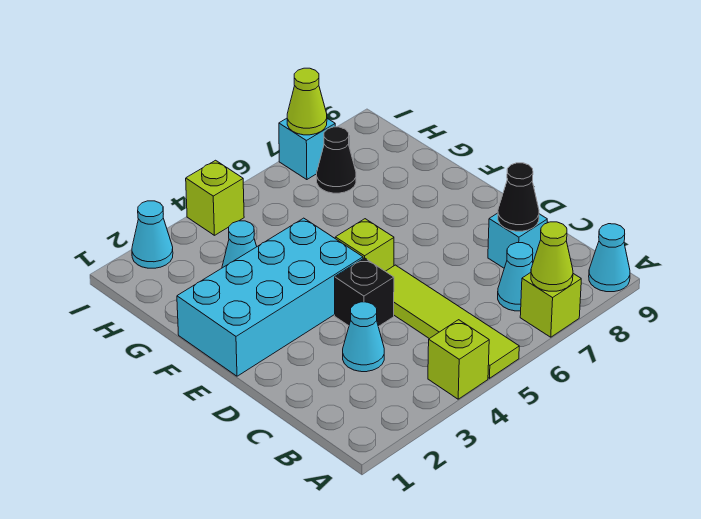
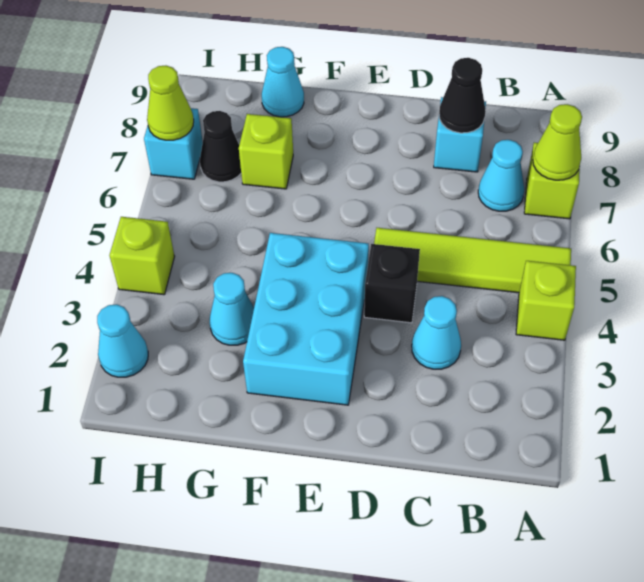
cyan cone A9 level 1 -> cyan cone G9 level 1
cyan brick E1:F4 level 1 -> cyan brick E2:F4 level 1
lime brick E5 level 1 -> lime brick G7 level 1

